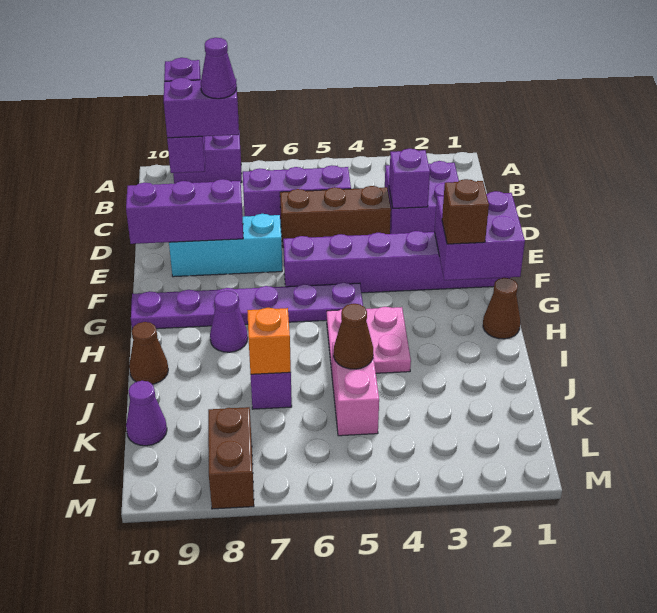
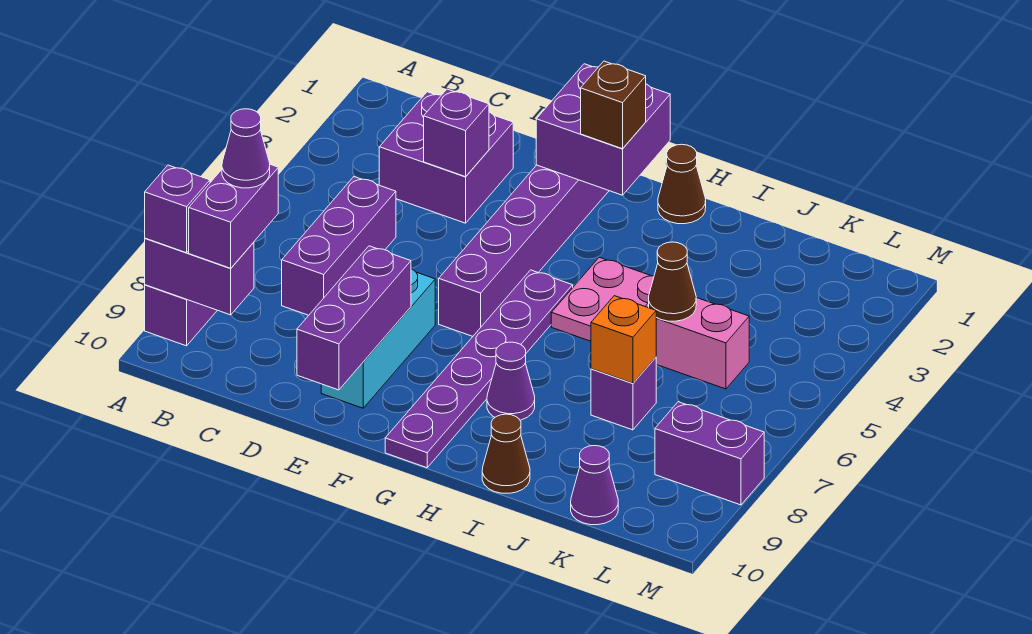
brown brick D4:D6 level 1 -> none
brown brick L8:M8 level 1 -> purple brick L8:M8 level 1

